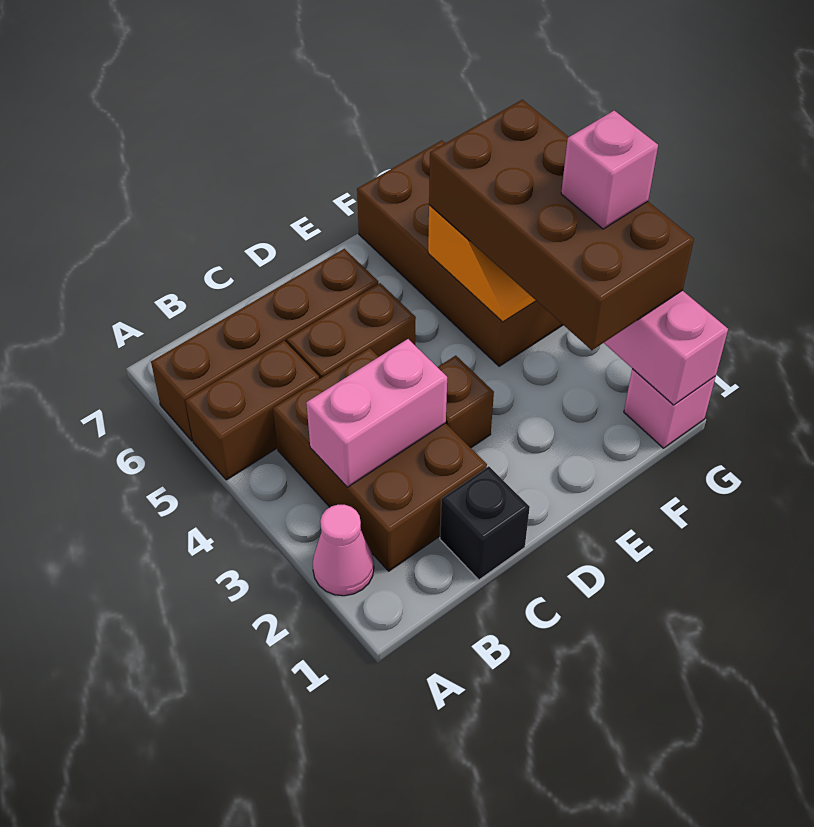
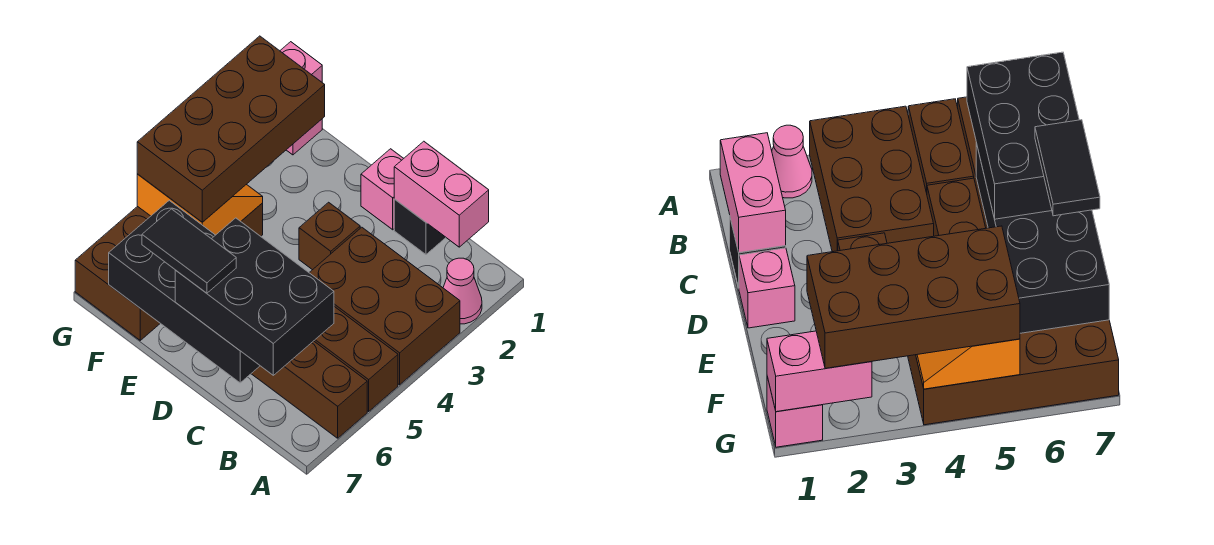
brown brick B2:C4 level 1 -> brown brick A3:C4 level 1
pink brick B3:C3 level 2 -> pink brick B1:C1 level 2
none -> black brick B6:D7 level 3
none -> black brick C6:F7 level 2
none -> black tile D7:E7 level 4
pink brick G3 level 4 -> pink brick D1 level 1

